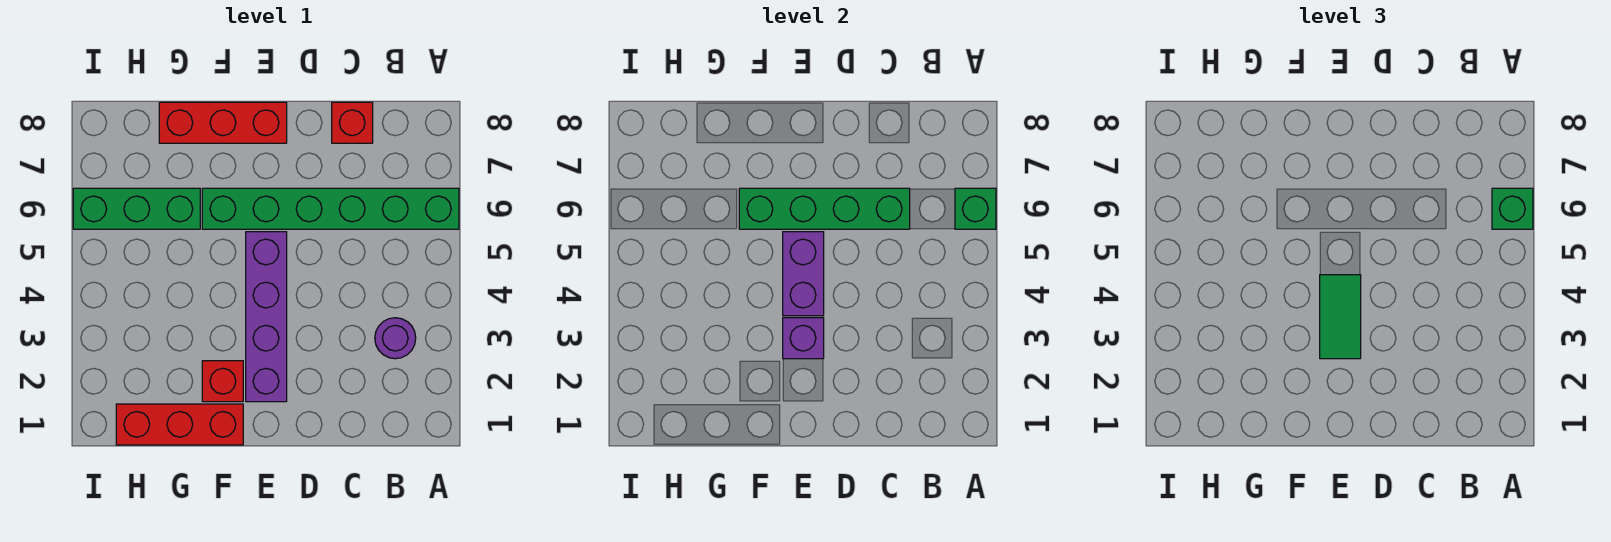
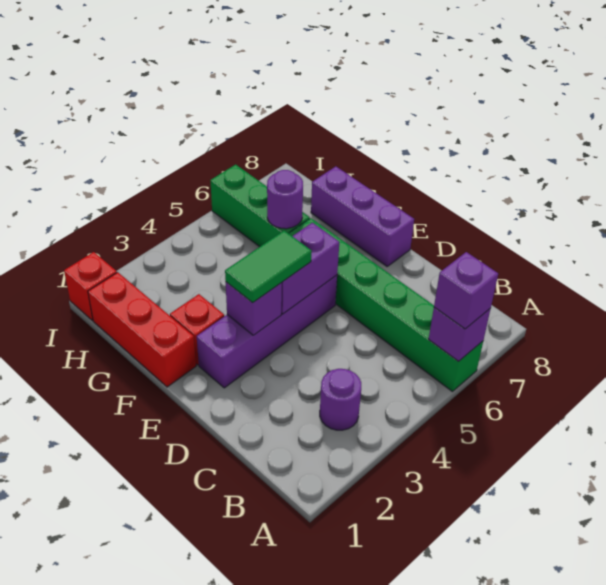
green brick A6 level 2 -> purple brick A6 level 2
green brick A6 level 3 -> purple brick A6 level 3
green brick C6:F6 level 2 -> none
red brick C8 level 1 -> red brick I1 level 1
red brick E8:G8 level 1 -> purple brick E8:G8 level 1
none -> purple round brick G6 level 2

